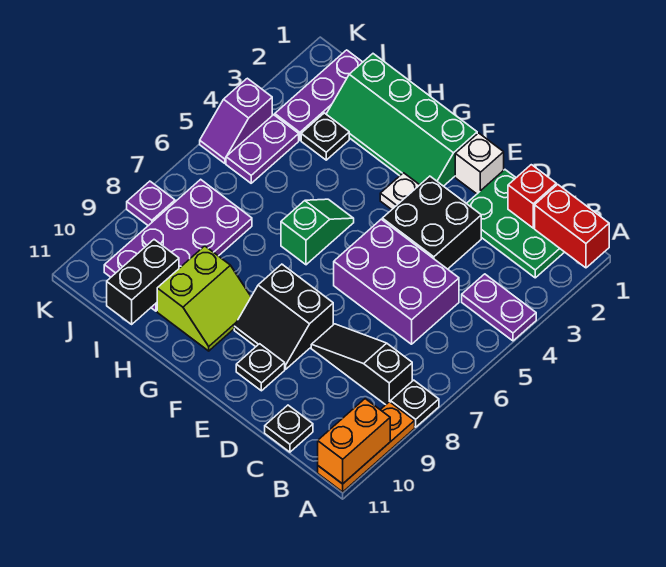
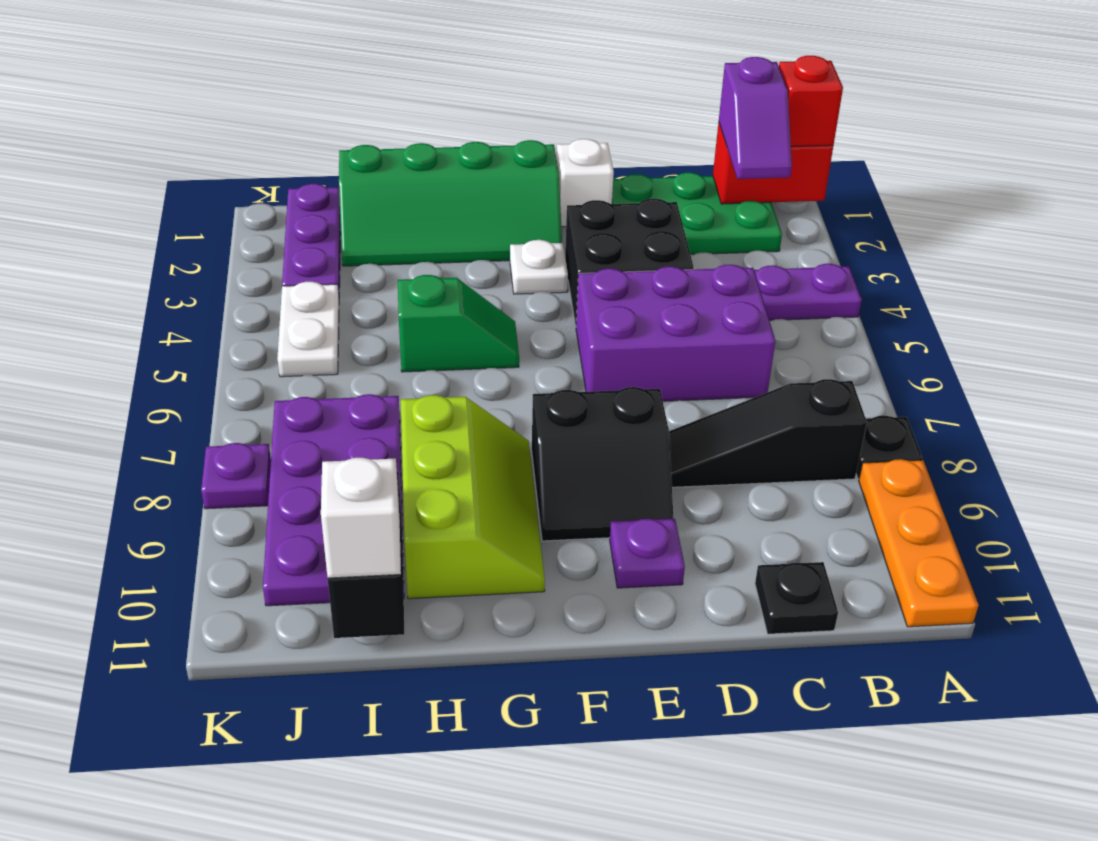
orange brick A10:A11 level 2 -> none
red brick C1 level 2 -> red brick A1 level 3
black plate E10 level 1 -> purple plate E10 level 1
green slope G5:G6 level 1 top 6 -> green slope G5:H5 level 1 top H
lime slope G9:H10 level 1 top H -> lime slope G8:H10 level 1 top H
black plate I3 level 1 -> none
none -> white brick I11 level 3
purple plate J4:J5 level 1 -> white plate J4:J5 level 1
purple slope K4:K5 level 1 top 4 -> purple slope B1:B2 level 3 top 1

